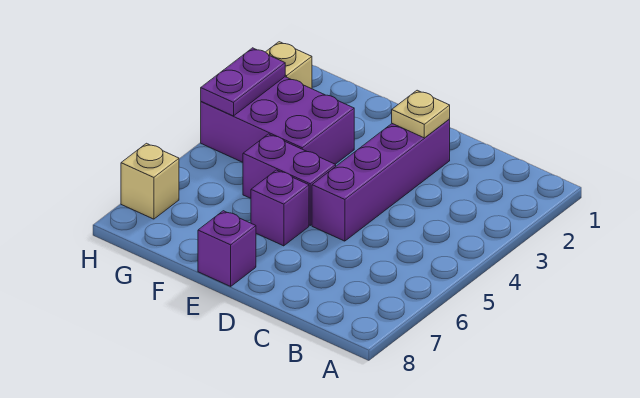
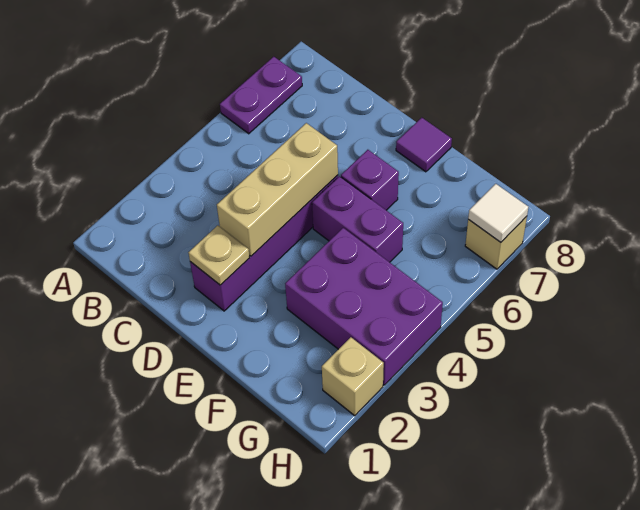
none -> tan brick D3:D5 level 2
purple brick E8 level 1 -> purple tile E8 level 1
purple plate H3:H4 level 2 -> purple plate A6:A7 level 1
none -> white tile H7 level 2

